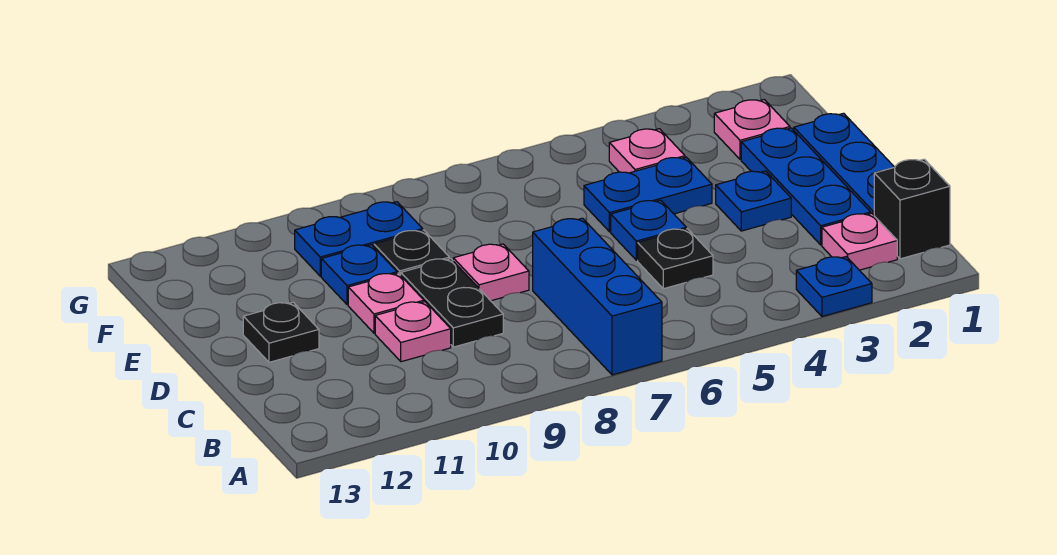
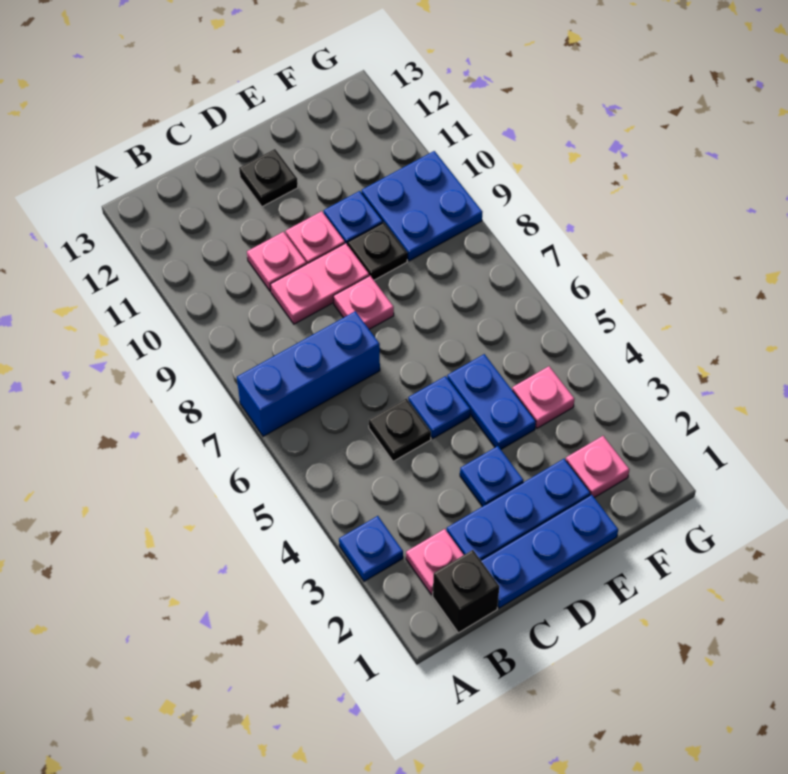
black plate C9:D9 level 1 -> pink plate C9:D9 level 1
blue plate F9:F10 level 1 -> blue plate F9:G10 level 1

